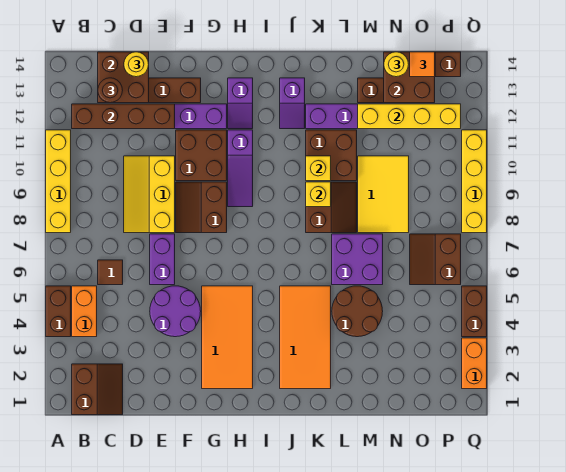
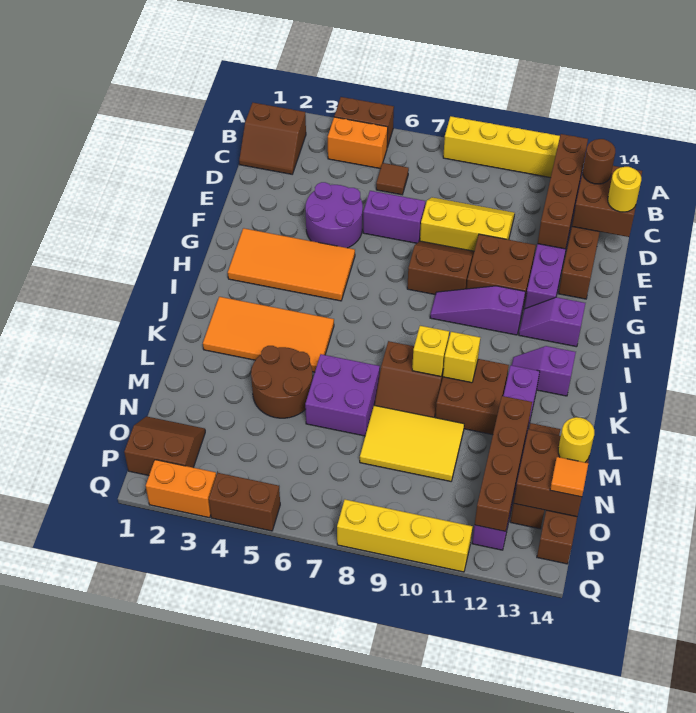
yellow brick M12:P12 level 2 -> brown brick M12:P12 level 2
brown slope O6:P7 level 1 top P -> brown slope O1:P2 level 1 top P

